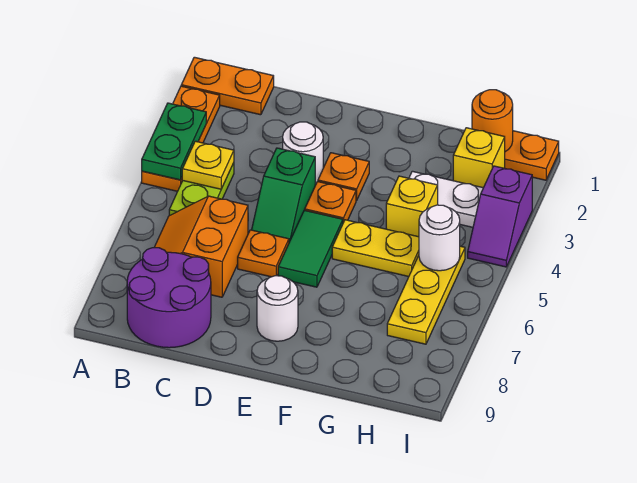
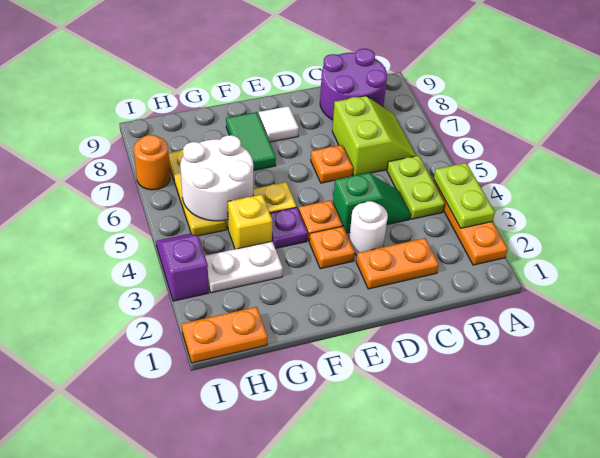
orange plate A1:B1 level 1 -> orange plate C2:D2 level 1
green plate A3:A4 level 2 -> lime plate A3:A4 level 2
yellow plate B4 level 2 -> none
orange slope B6:C7 level 1 top C -> lime slope B6:C7 level 1 top C
green slope D4:D5 level 1 top 4 -> green slope C4:D4 level 1 top D
green tile E5:E6 level 1 -> green tile F7:F8 level 1
white round brick E8 level 1 -> white tile E8 level 1
none -> purple plate F4 level 1
orange round brick H1 level 2 -> orange round brick I7 level 1
yellow brick H2 level 1 -> none
white round brick H5 level 2 -> white round brick G5:H6 level 2

